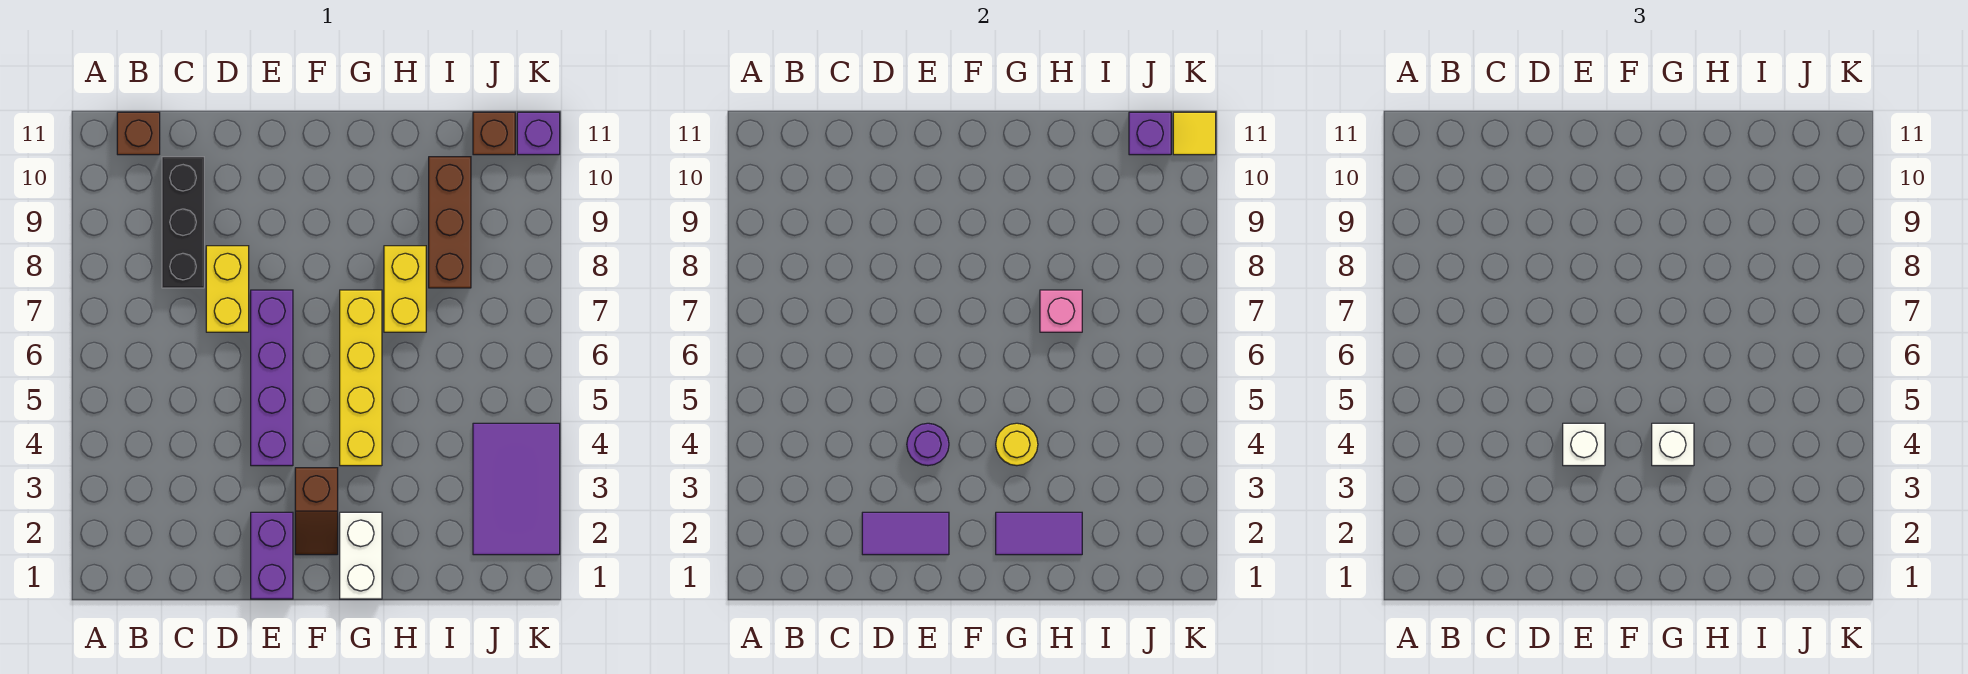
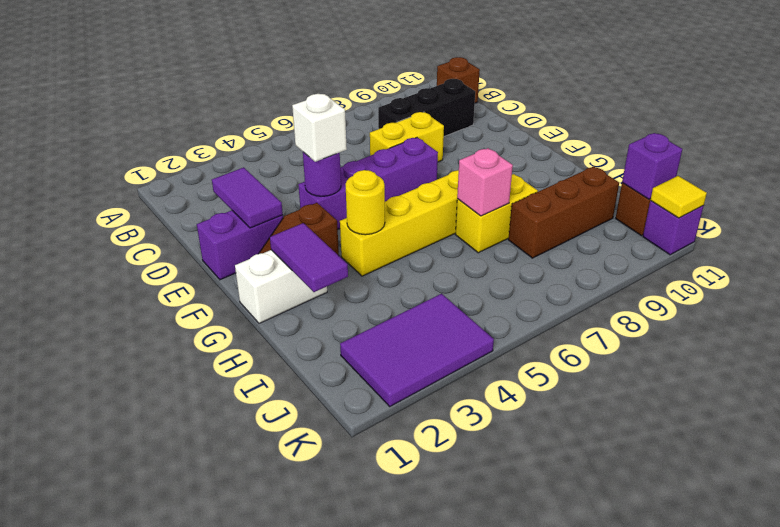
white brick G4 level 3 -> none

